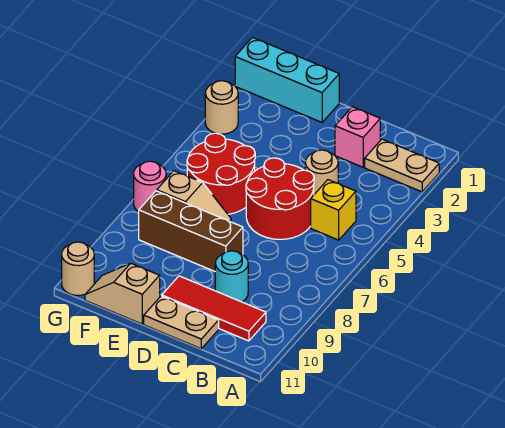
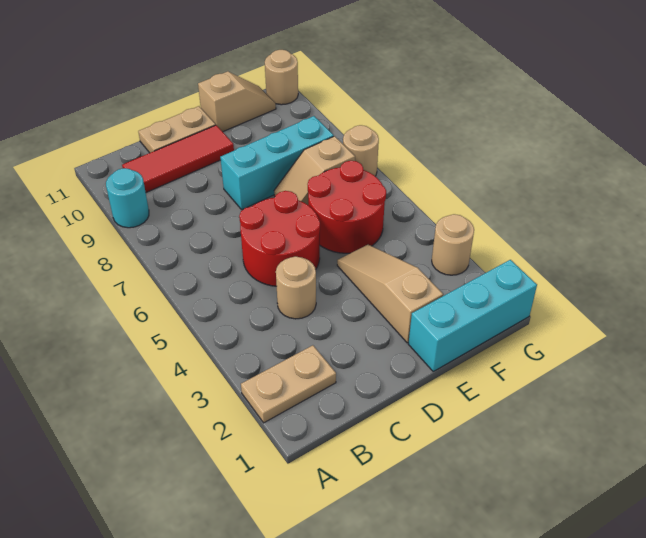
yellow brick B5 level 1 -> none
pink brick C2 level 1 -> none
cyan round brick C9 level 1 -> cyan round brick A9 level 1
brown brick D8:F8 level 1 -> cyan brick D8:F8 level 1
none -> tan slope E2:E4 level 1 top 2
pink round brick G7 level 1 -> tan round brick G7 level 1

